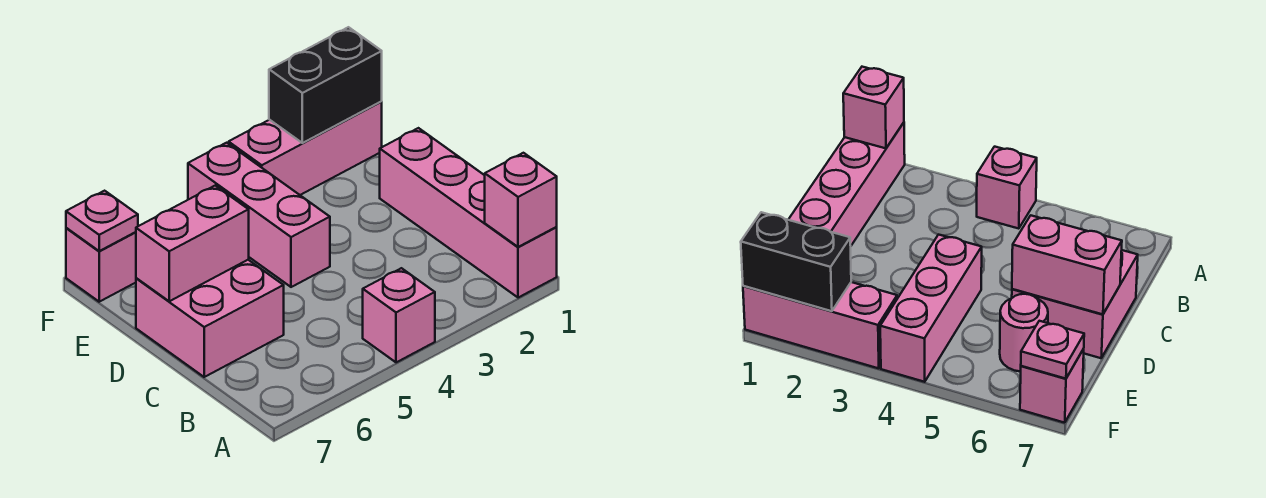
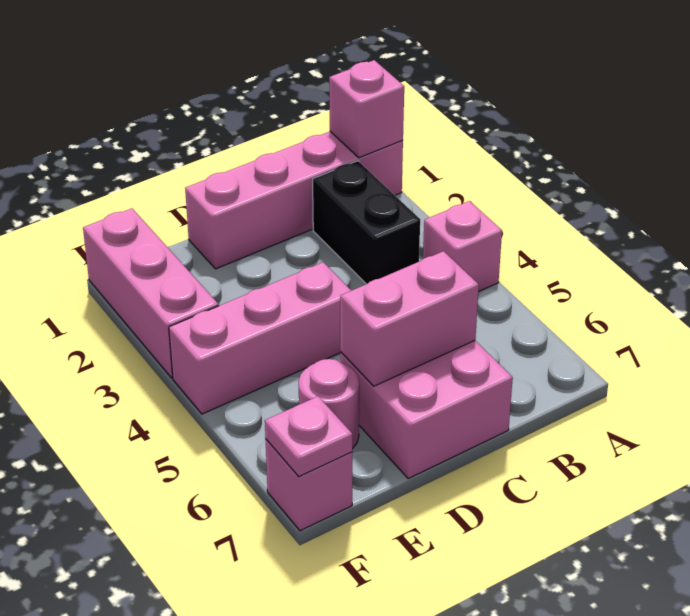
pink brick D6:D7 level 2 -> pink brick C6:D6 level 2
black brick F1:F2 level 2 -> black brick B2:B3 level 1

